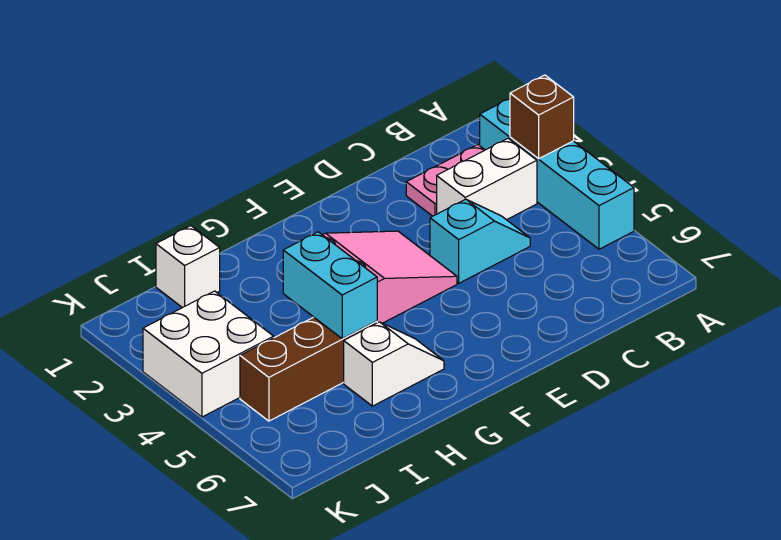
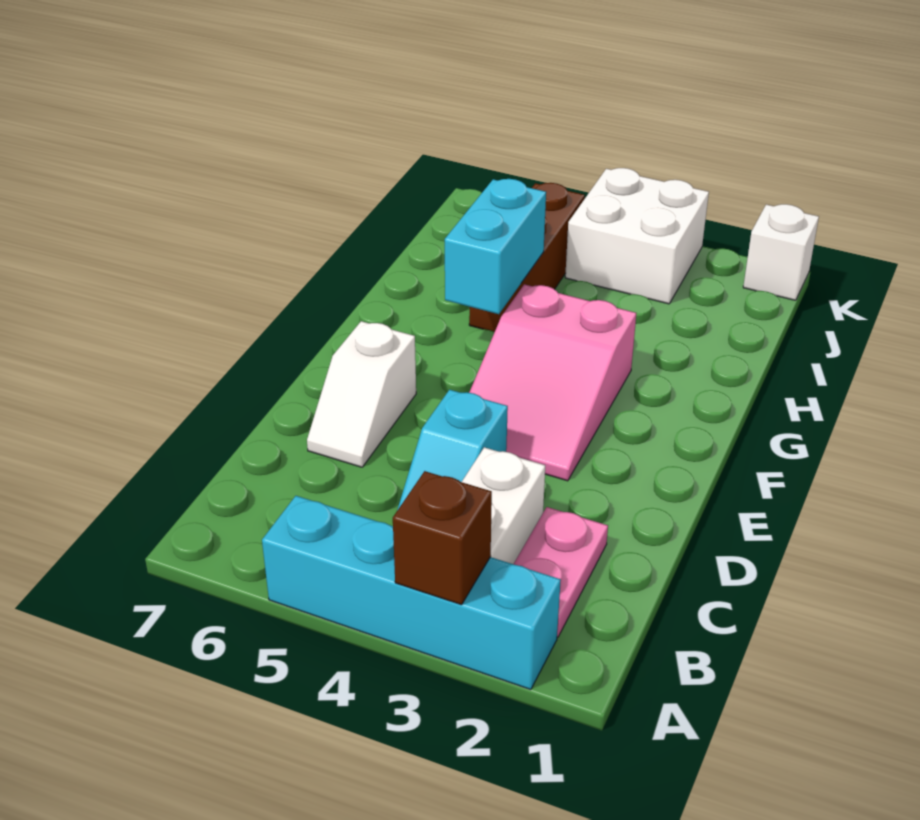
white slope G6:H6 level 1 top H -> white slope D6:E6 level 1 top E
cyan brick H4:H5 level 2 -> cyan brick G5:H5 level 2
white brick I1 level 1 -> white brick K1 level 1

